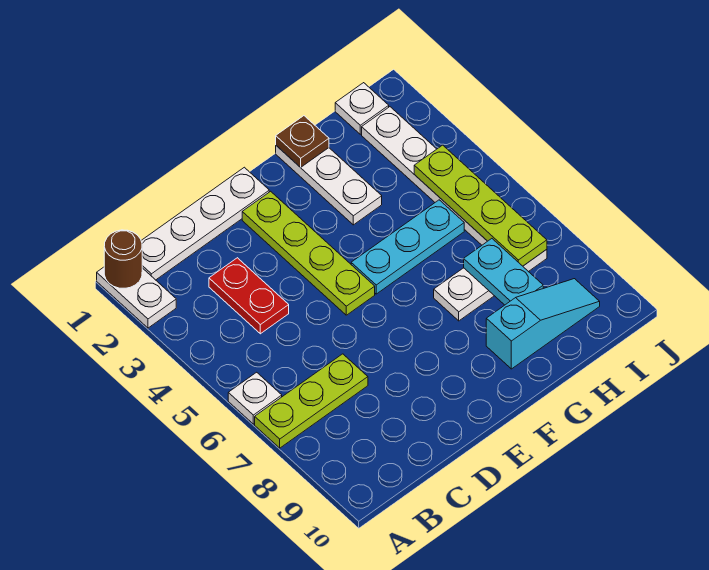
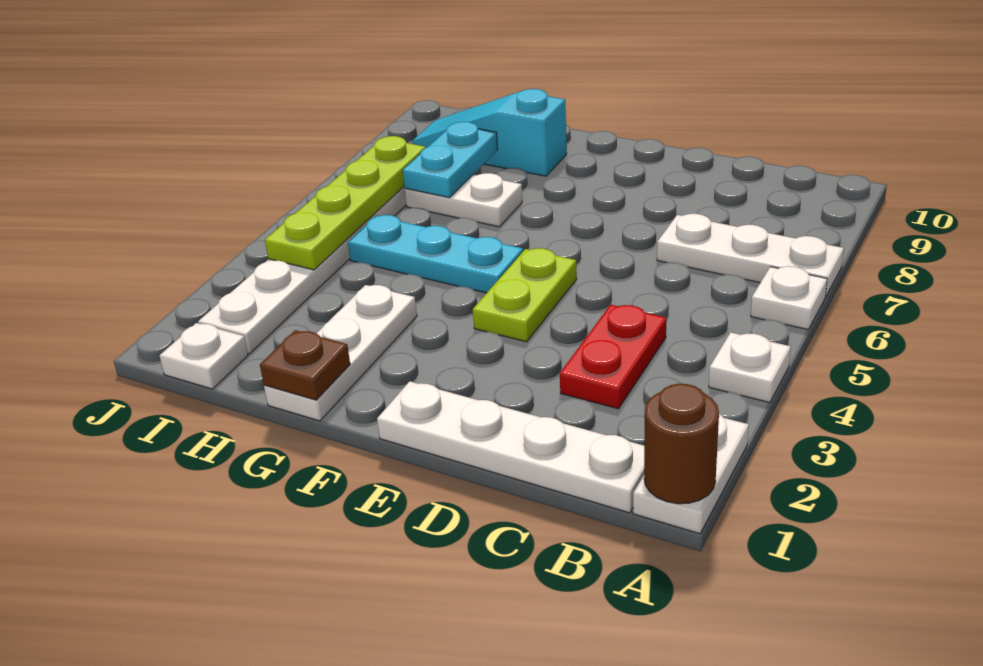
none -> white plate A4 level 1
lime plate A7:C7 level 1 -> white plate A7:C7 level 1
lime plate E2:E5 level 1 -> lime plate E4:E5 level 1

